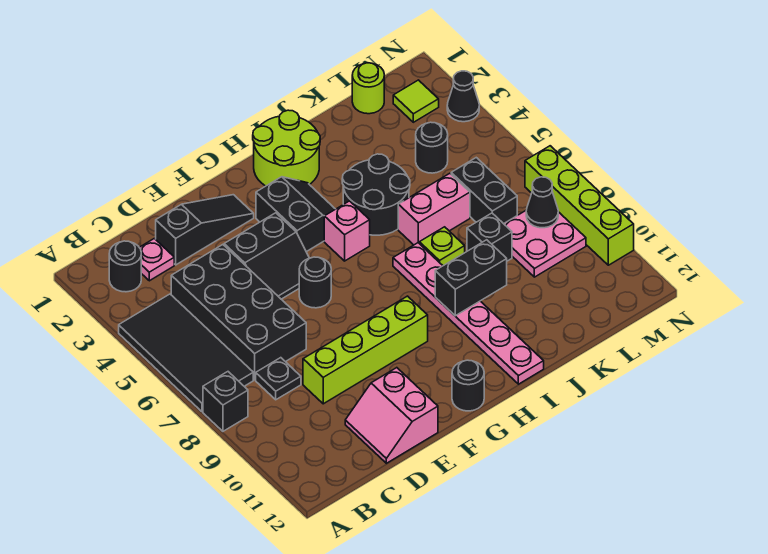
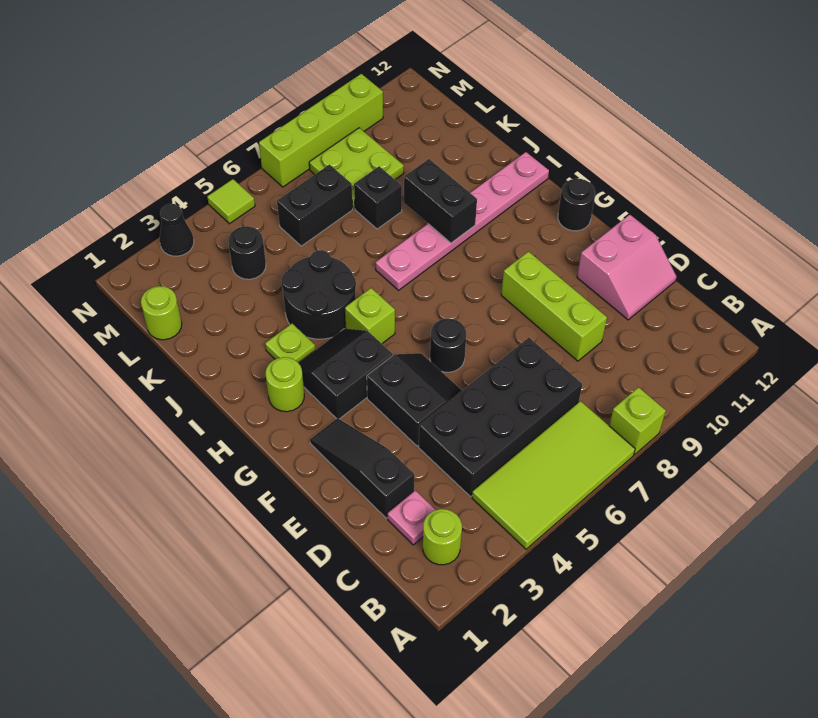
black tile A4:B7 level 1 -> lime tile A4:B7 level 1
black brick A8 level 1 -> lime brick A8 level 1
black round brick B2 level 1 -> lime round brick B2 level 1
black plate C8 level 1 -> none
lime brick D9:G9 level 1 -> lime brick D9:F9 level 1
lime round brick H1:I2 level 1 -> lime round brick H2 level 1
pink brick H5 level 1 -> lime brick H5 level 1
pink brick J6:K6 level 1 -> none
lime plate J7 level 1 -> lime plate I3 level 1
pink plate L8:M9 level 1 -> lime plate L8:M9 level 1
lime tile M2 level 1 -> lime tile N5 level 1
black cone M8 level 2 -> none

